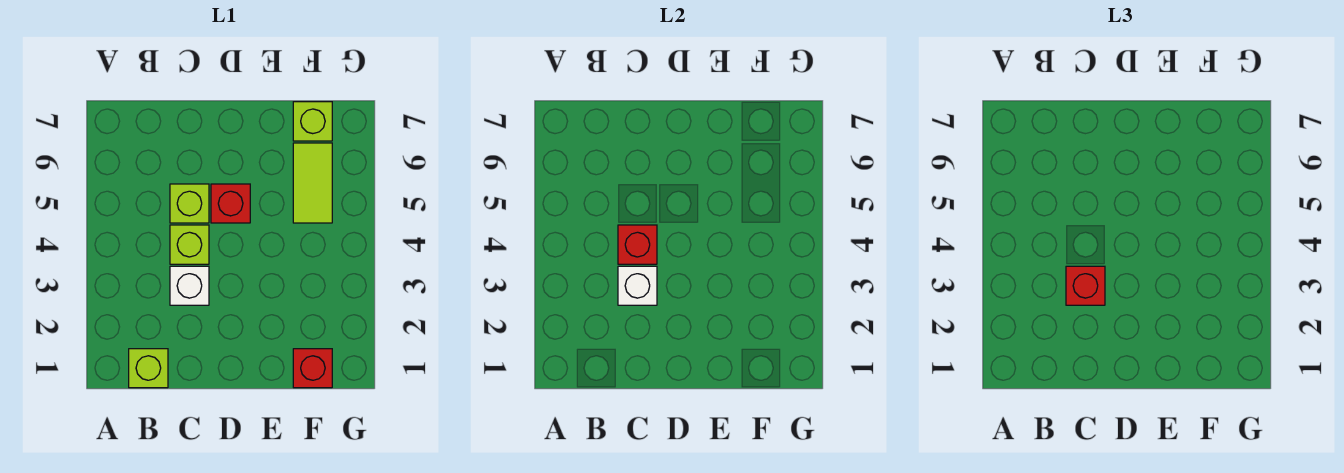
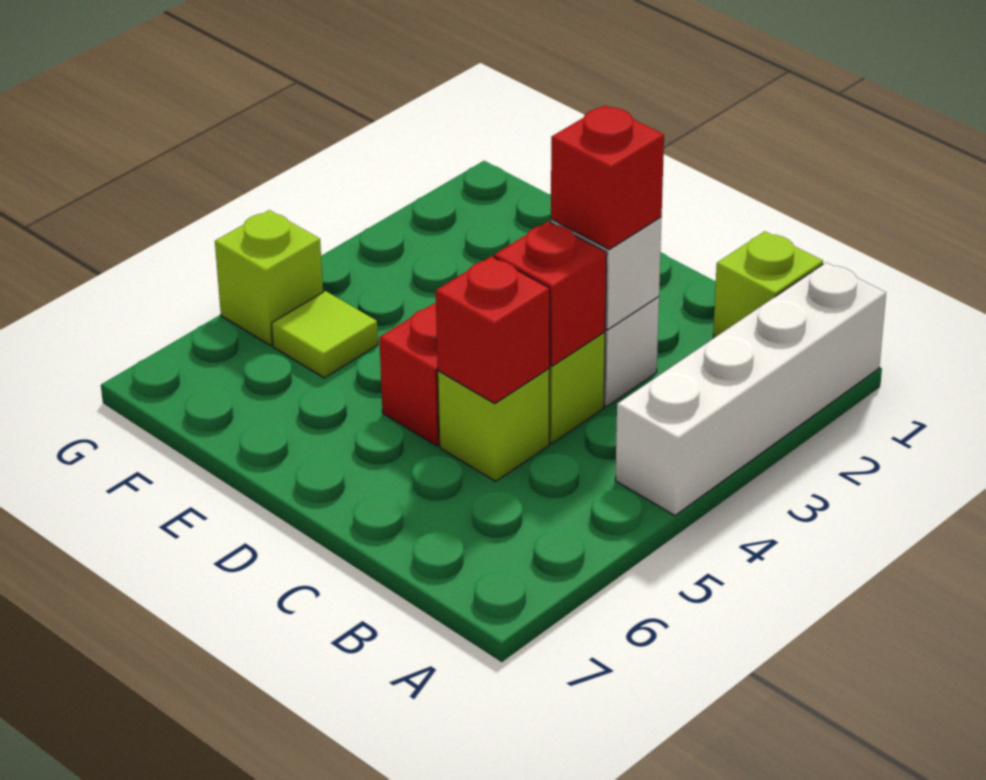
none -> white brick A1:A4 level 1
red brick F1 level 1 -> red brick C5 level 2
lime tile F5:F6 level 1 -> lime tile F5 level 1
lime brick F7 level 1 -> lime brick G5 level 1

